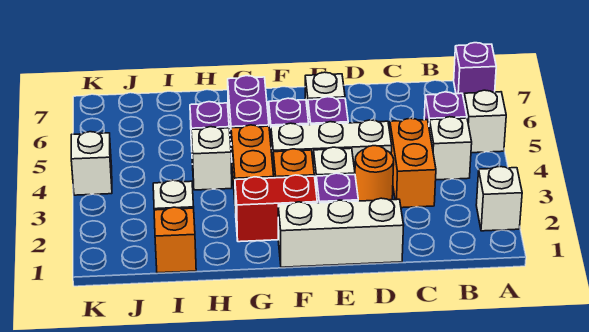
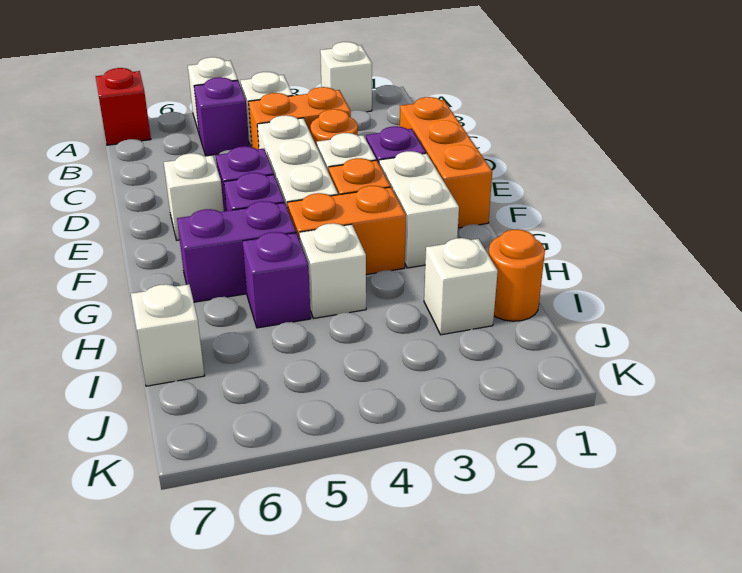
purple brick A7 level 1 -> red brick A7 level 1
white brick D1:F1 level 1 -> orange brick D1:F1 level 1
red brick F2:G2 level 1 -> white brick F2:G2 level 1
orange brick I1 level 1 -> orange round brick I1 level 1
white brick K4 level 1 -> white brick I7 level 1

